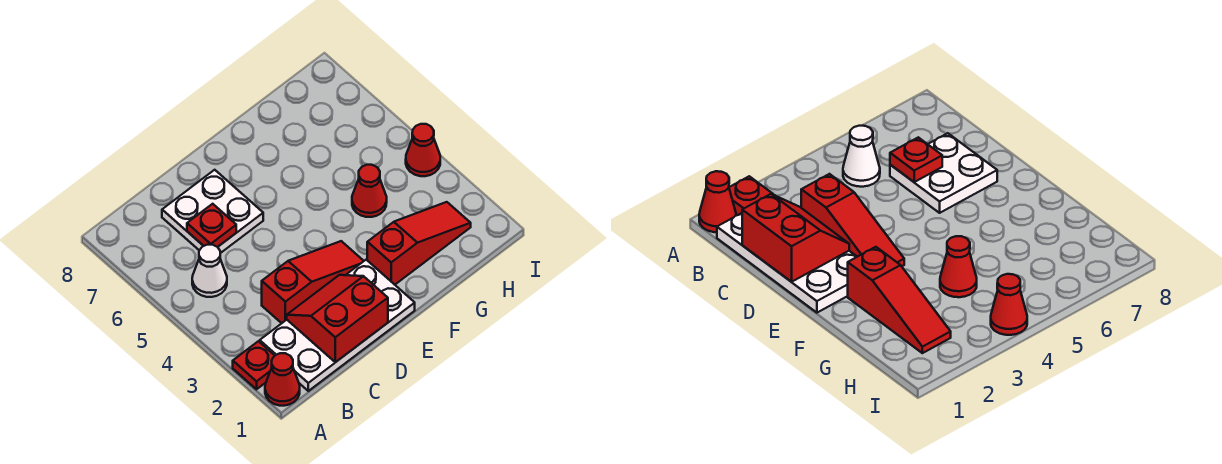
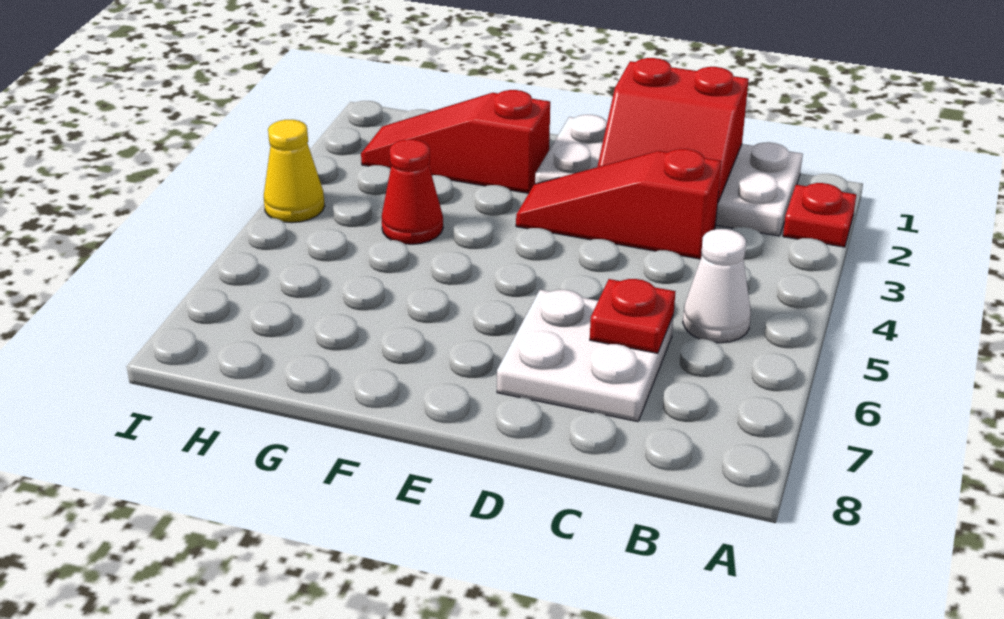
red cone A1 level 1 -> none
red cone I4 level 1 -> yellow cone I4 level 1

